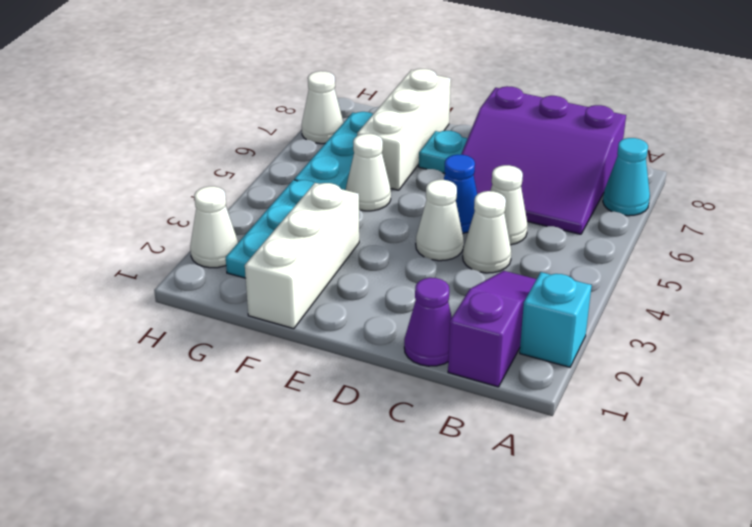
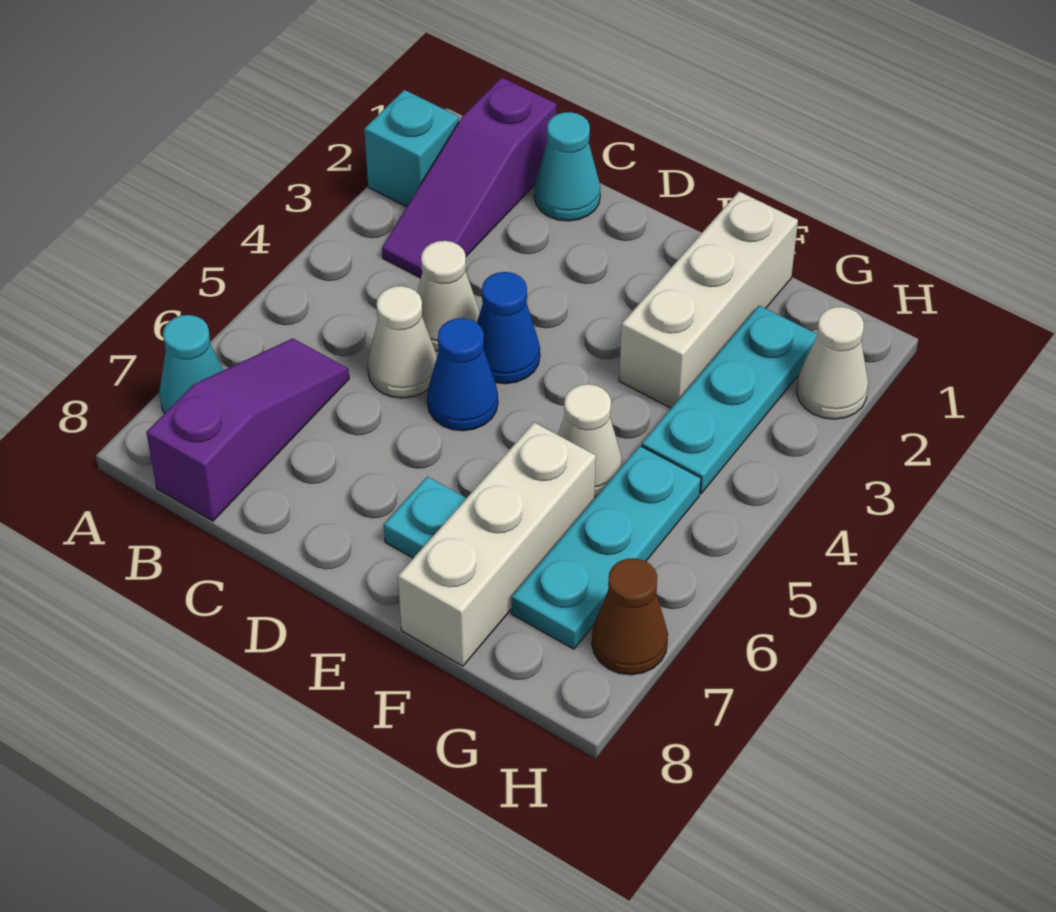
purple slope B6:D8 level 1 top 8 -> purple slope B6:B8 level 1 top 8
purple cone C1 level 1 -> cyan cone C1 level 1
white cone D4 level 1 -> blue cone D4 level 1
white cone H7 level 1 -> brown cone H7 level 1

